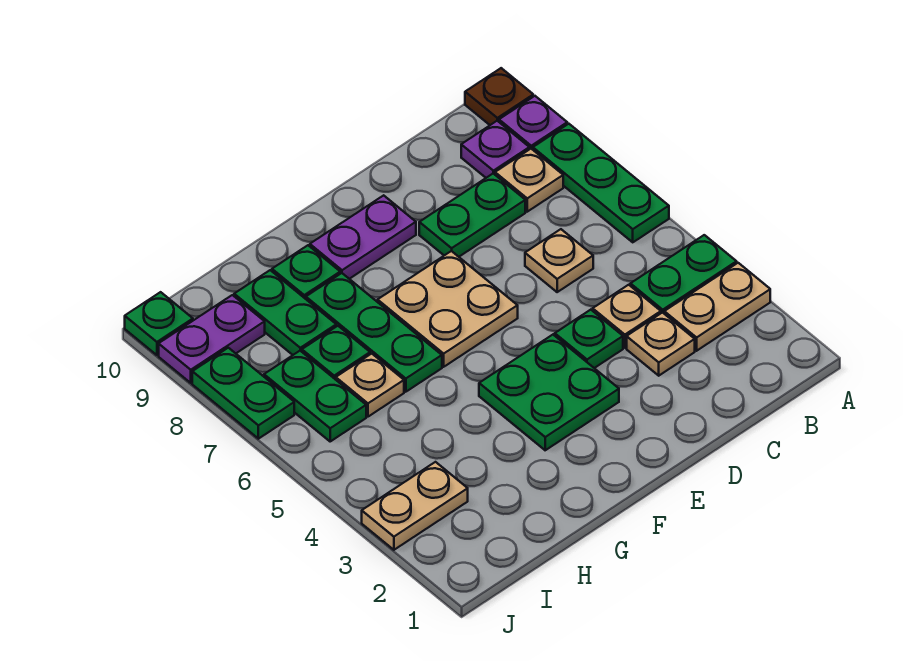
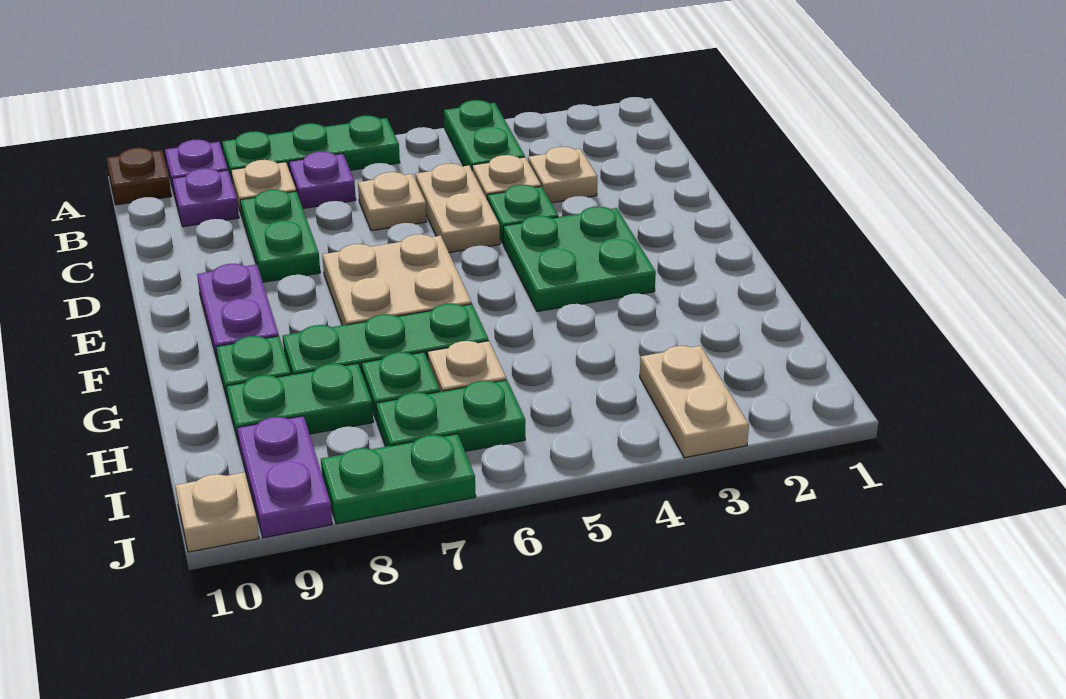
tan plate A3:B3 level 1 -> tan plate C5:D5 level 1
none -> purple plate B7 level 1
green plate J10 level 1 -> tan plate J10 level 1

